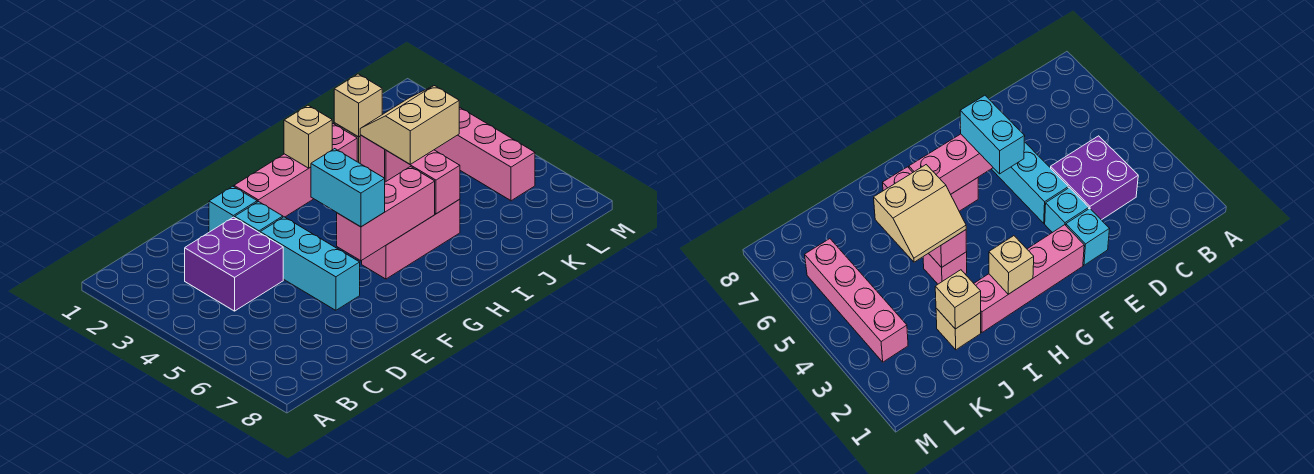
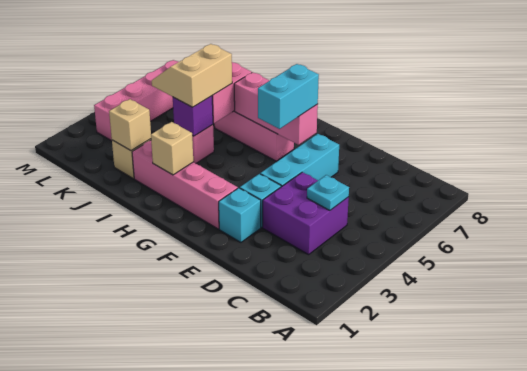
none -> cyan plate C4 level 2
pink brick I4 level 2 -> purple brick I4 level 2
tan slope I4:J5 level 3 top 5 -> tan slope I4:J5 level 3 top I

